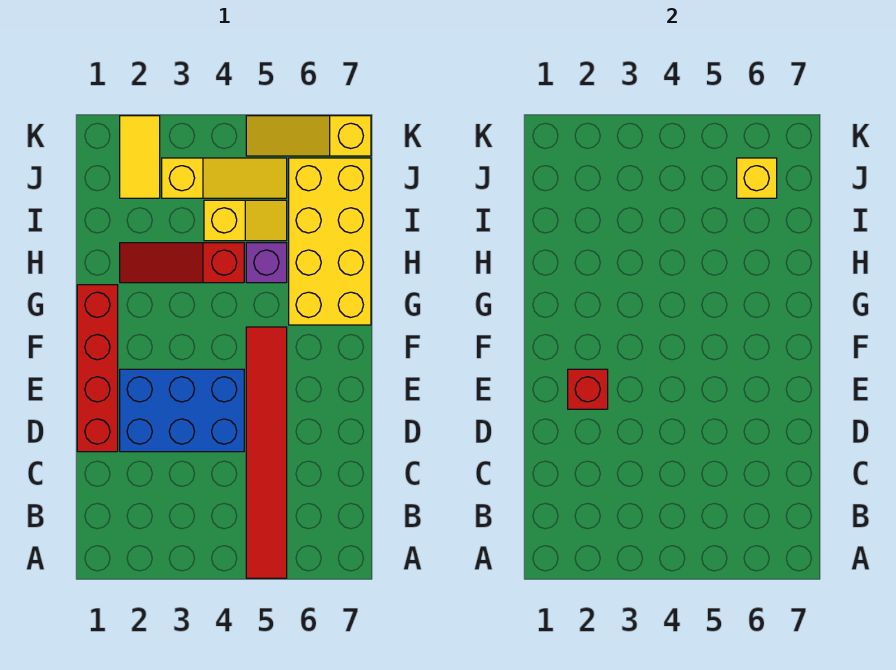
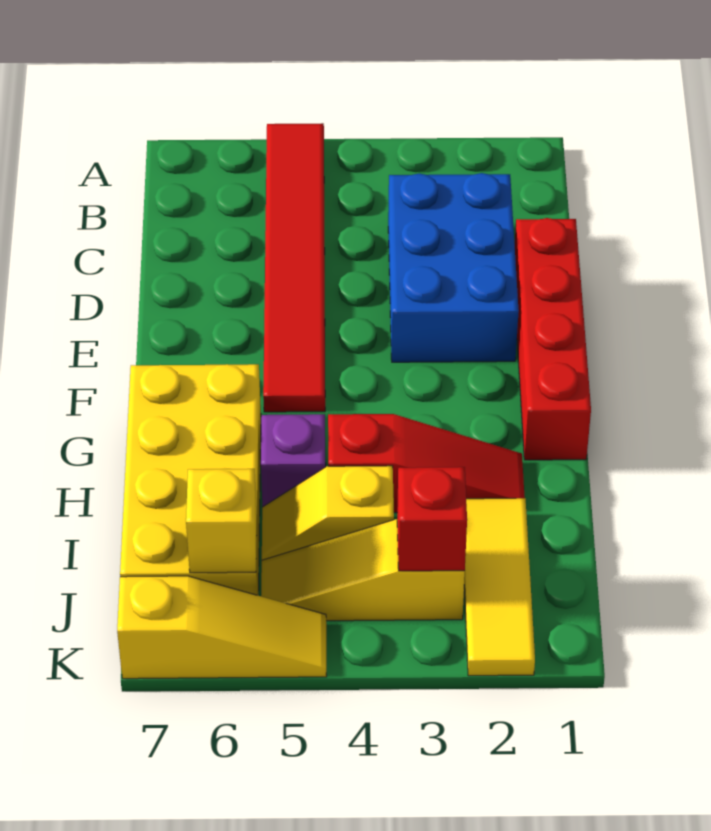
blue brick D2:E4 level 1 -> blue brick C2:E3 level 1
red brick E2 level 2 -> red brick J3 level 2
yellow tile J2:K2 level 1 -> yellow tile I2:K2 level 1

